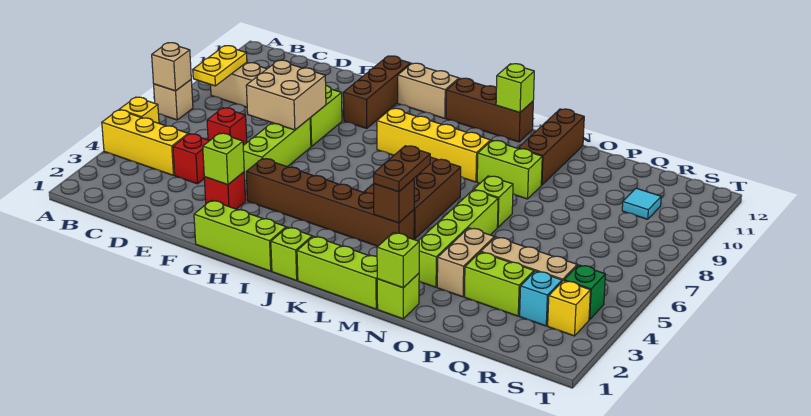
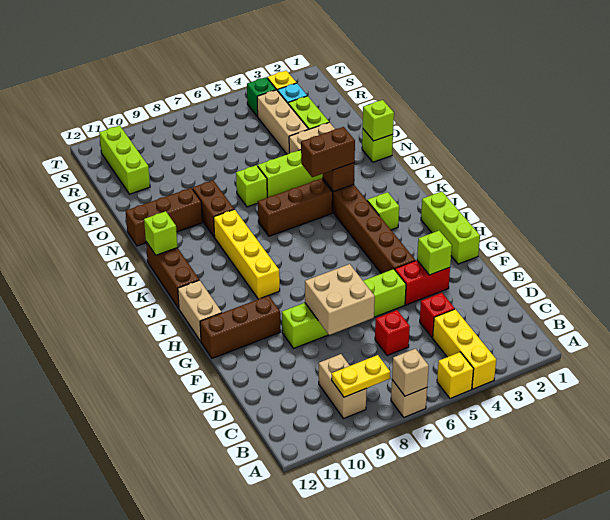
red brick F3 level 1 -> red brick F3:F4 level 1
lime brick J1 level 1 -> lime brick J3 level 1
lime brick K1:M1 level 1 -> lime brick Q11:S11 level 1
brown brick K5:L7 level 1 -> brown brick L5:L7 level 1
brown plate L4:L5 level 3 -> brown brick L4:L5 level 3
lime brick M9:N9 level 1 -> brown brick M9:N9 level 1
cyan tile R10 level 1 -> none

